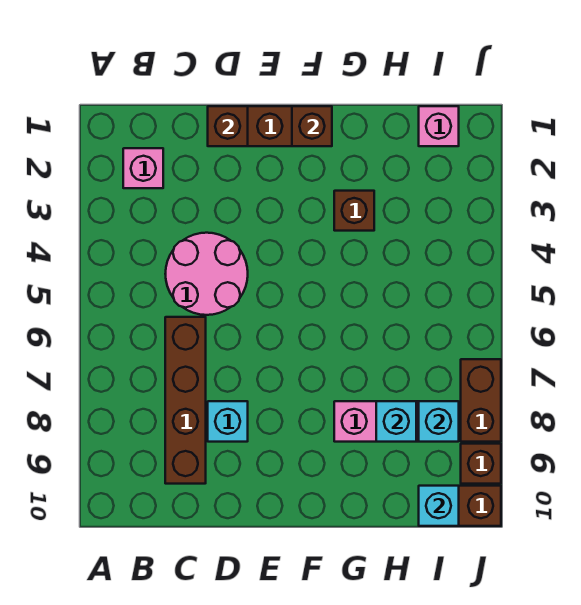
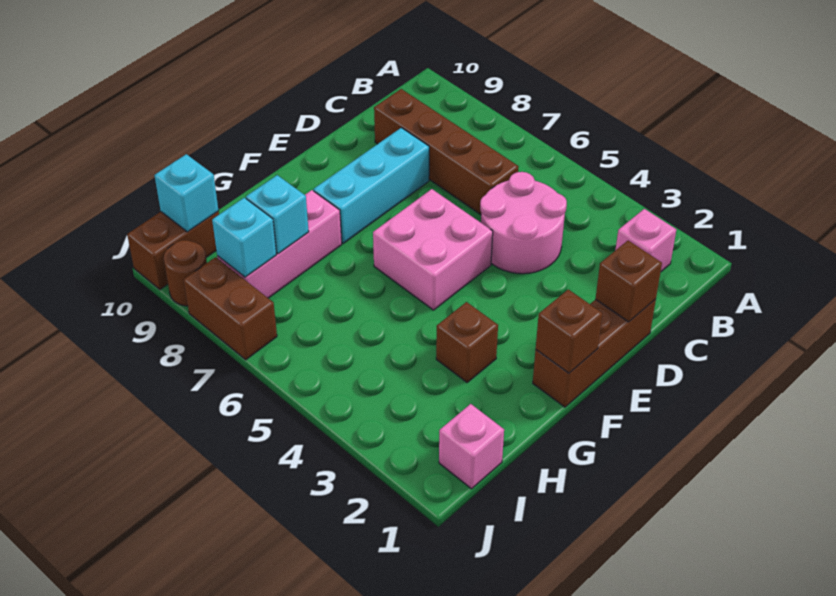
cyan brick D8 level 1 -> cyan brick D8:F8 level 1
none -> pink brick E5:F6 level 1
brown brick J9 level 1 -> brown round brick J9 level 1

